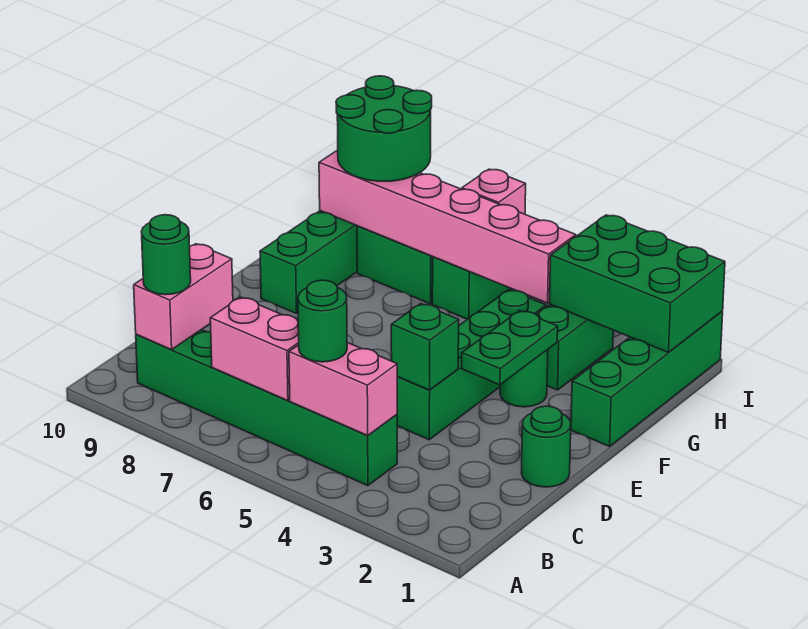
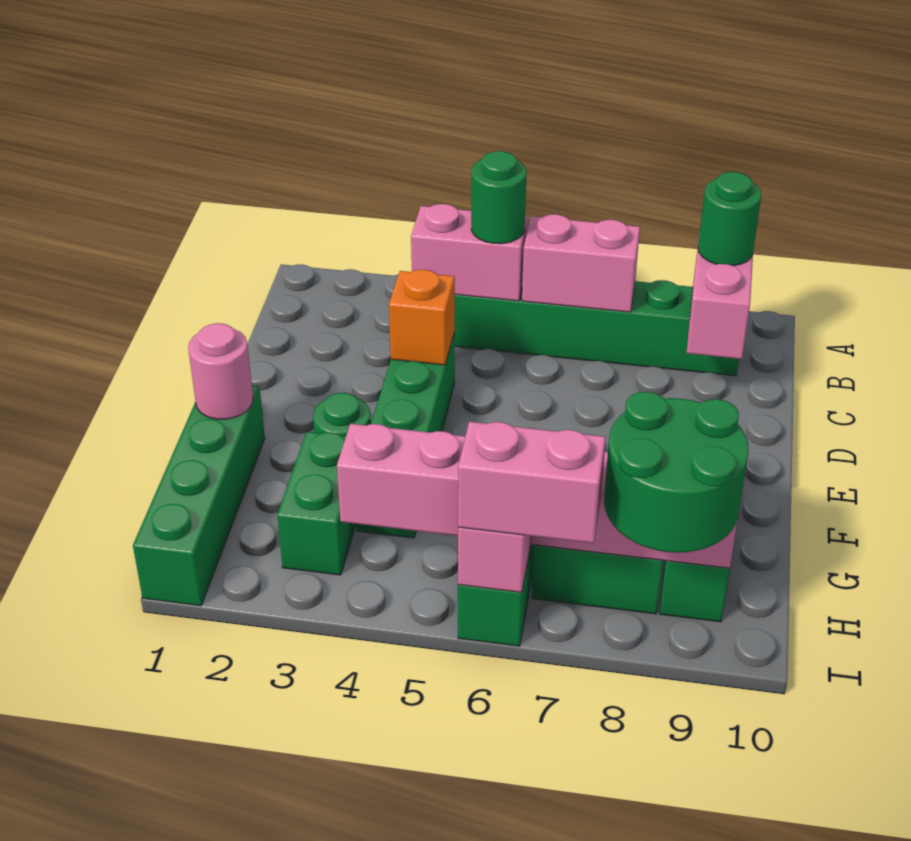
green round brick D1 level 1 -> none
green brick D4 level 2 -> orange brick D4 level 2
green plate E3:F3 level 2 -> none
none -> pink round brick F1 level 2
green brick H1:I3 level 2 -> none
none -> pink brick I6:I7 level 3

